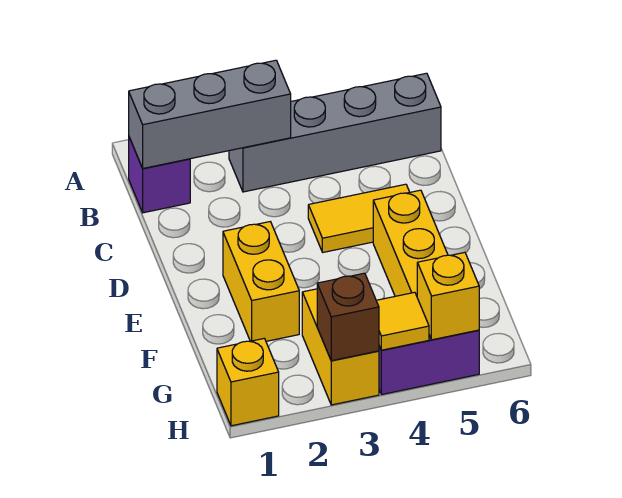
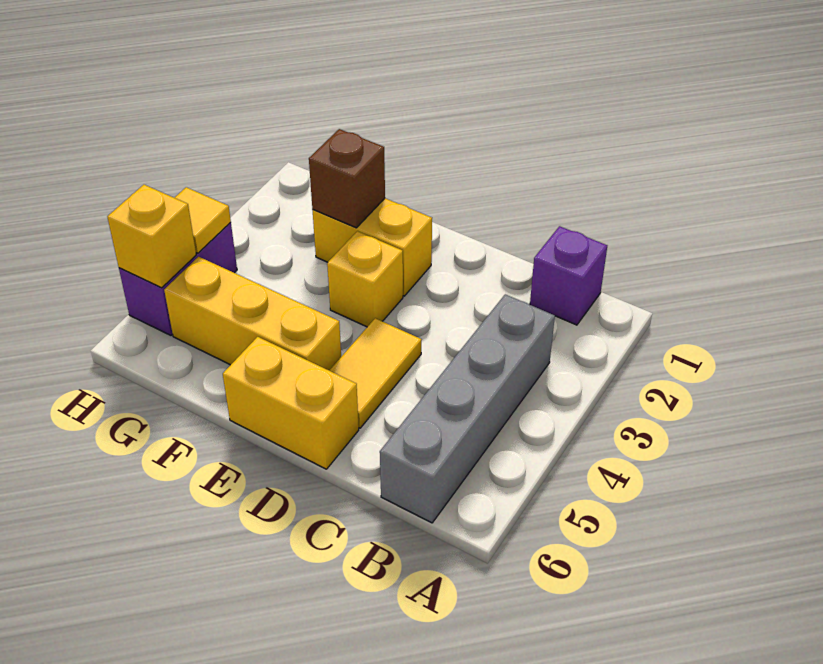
grey brick B1:B3 level 2 -> none
yellow brick G3:H3 level 1 -> yellow brick D6:E6 level 1
yellow brick H1 level 1 -> yellow brick E3 level 1
brown brick H3 level 2 -> brown brick F2 level 2

